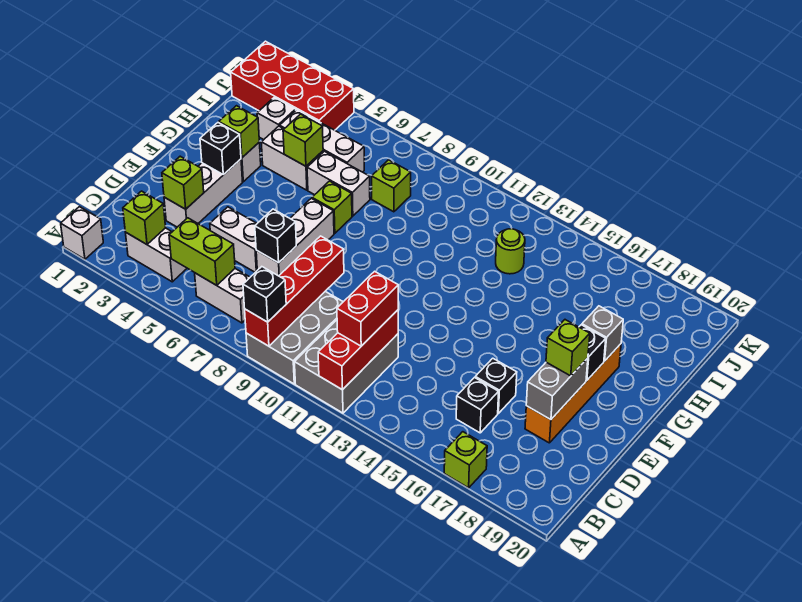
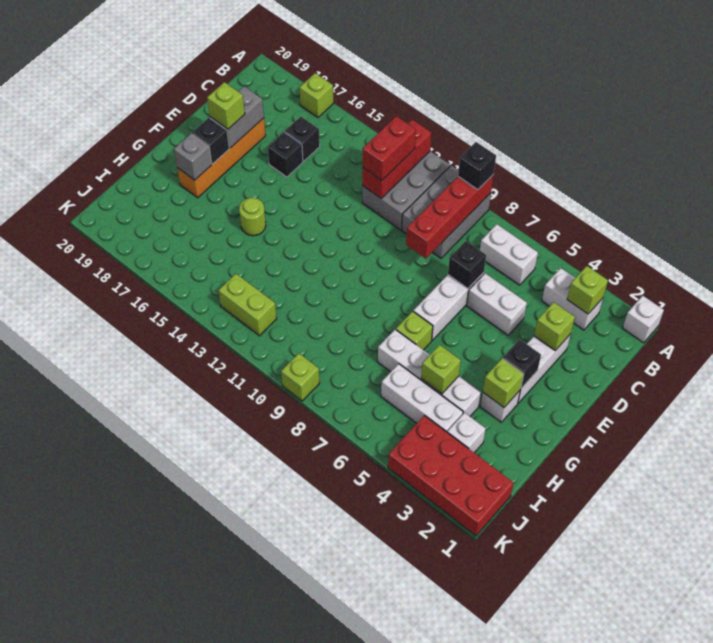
lime brick B5:B6 level 2 -> lime brick J12:J13 level 1
lime brick I8 level 1 -> lime brick K9 level 1
lime round brick I13 level 1 -> lime round brick G15 level 1

